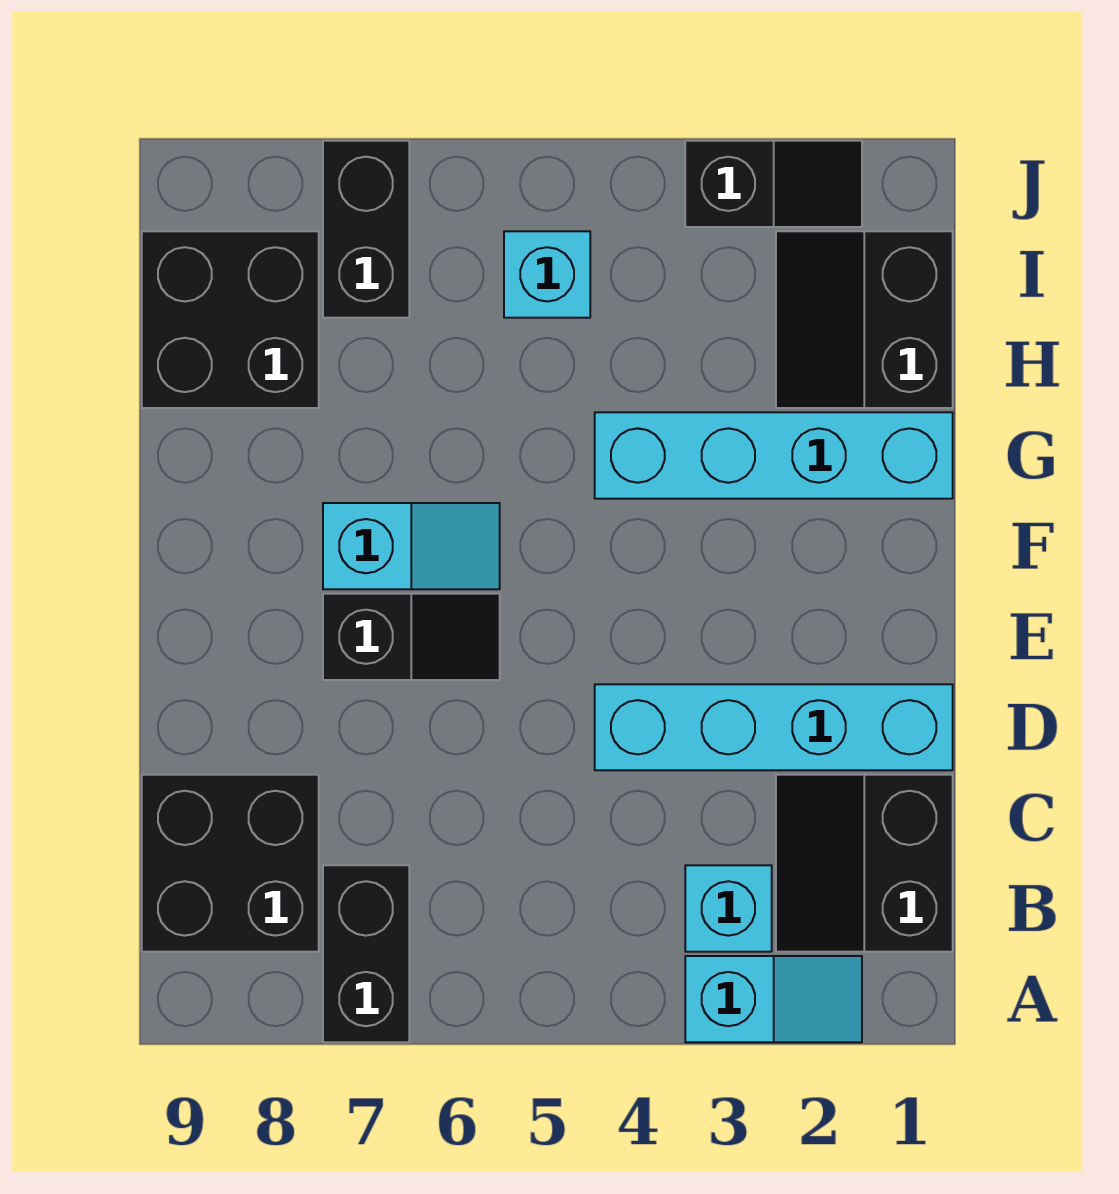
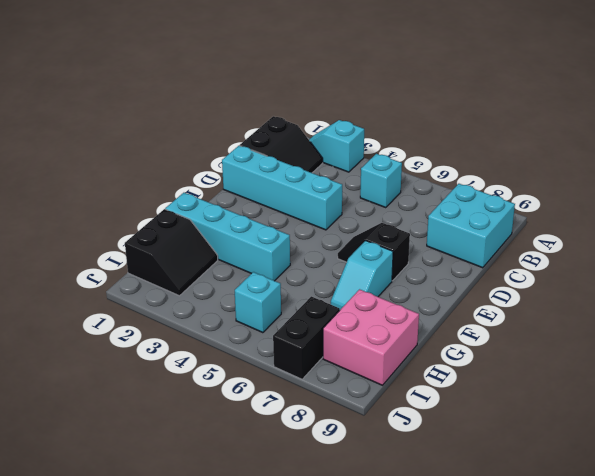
black brick A7:B7 level 1 -> none
cyan brick B3 level 1 -> cyan brick B5 level 1
black brick B8:C9 level 1 -> cyan brick B8:C9 level 1
cyan slope F6:F7 level 1 top 7 -> cyan slope F7:G7 level 1 top F
black brick H8:I9 level 1 -> pink brick H8:I9 level 1
black slope J2:J3 level 1 top 3 -> none

